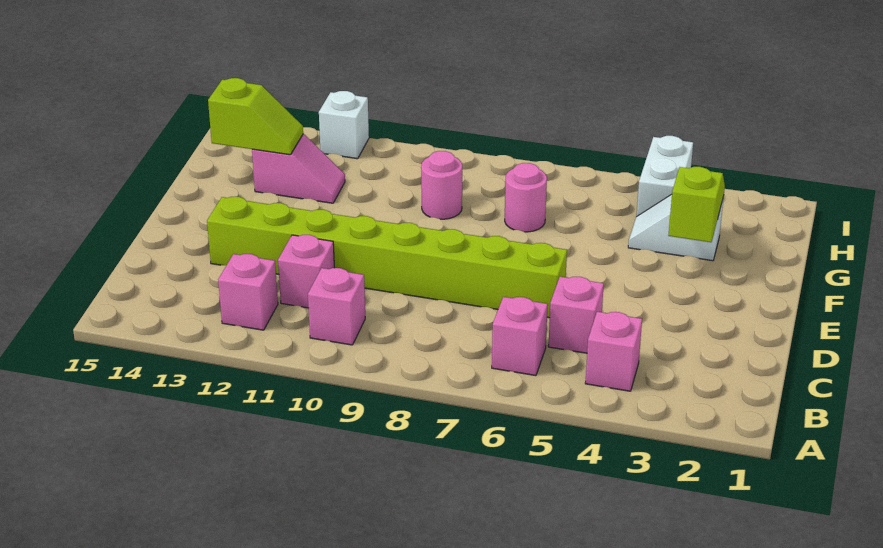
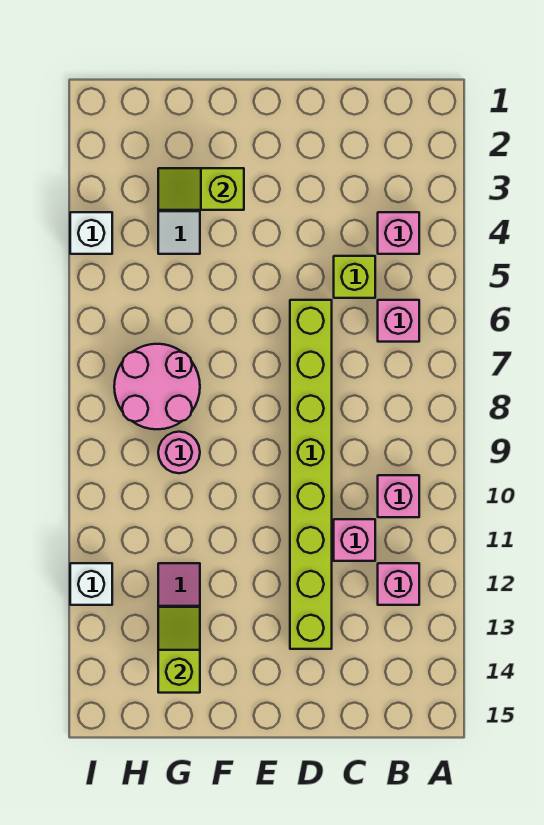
pink brick C5 level 1 -> lime brick C5 level 1
pink round brick G7 level 1 -> pink round brick G7:H8 level 1
white brick H4:I4 level 1 -> white brick I4 level 1

